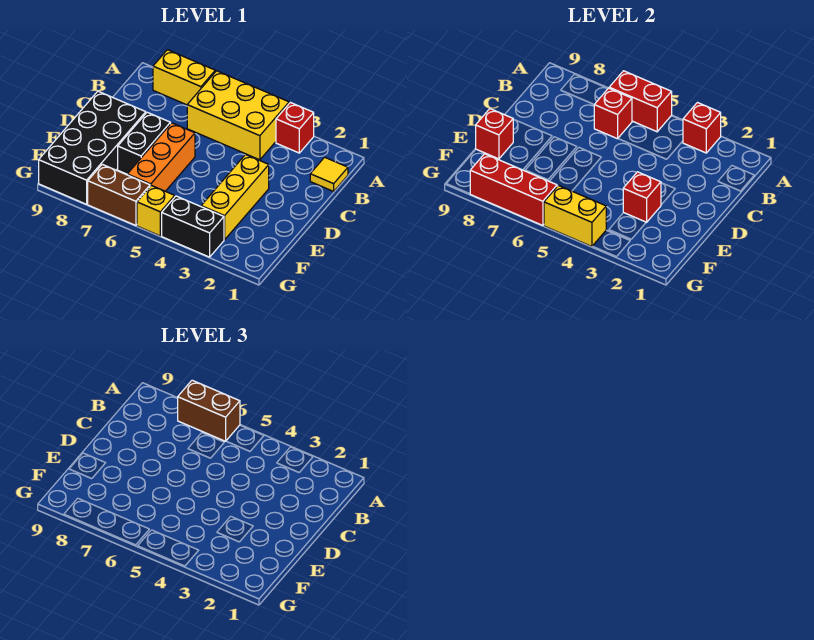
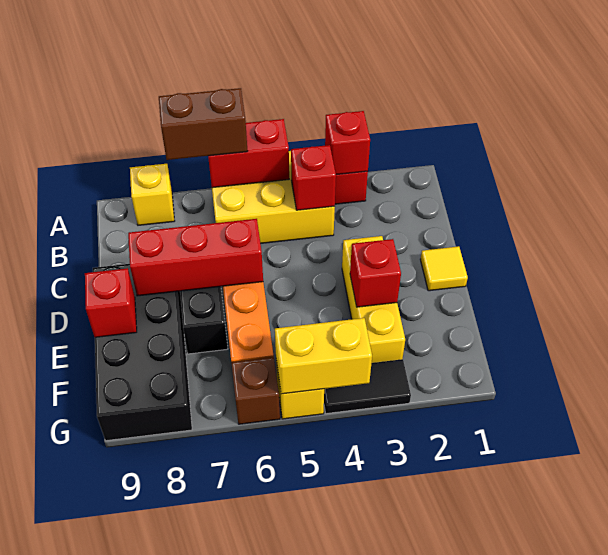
yellow brick A7:A8 level 1 -> yellow brick A8 level 1
yellow tile B1 level 1 -> yellow tile D1 level 1
red brick B6 level 2 -> red brick B4 level 2
black brick G3:G4 level 1 -> black tile G3:G4 level 1
brown brick G6:G7 level 1 -> brown brick G6 level 1
red brick G6:G8 level 2 -> red brick D6:D8 level 2

